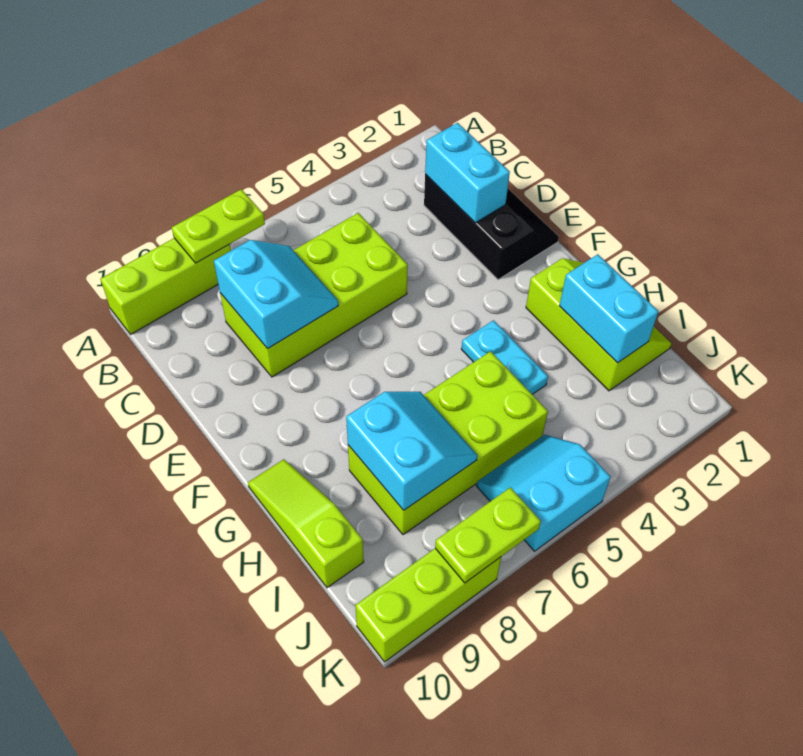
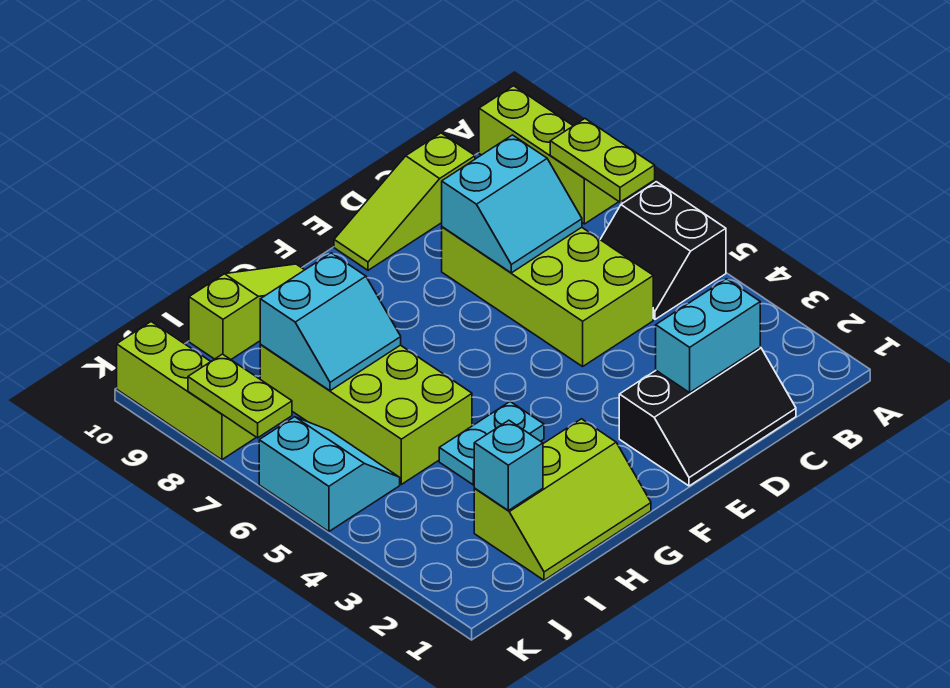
none -> black slope A5:B6 level 1 top A
none -> lime slope C10:E10 level 1 top C
cyan brick H2:I2 level 2 -> cyan brick I2 level 2

